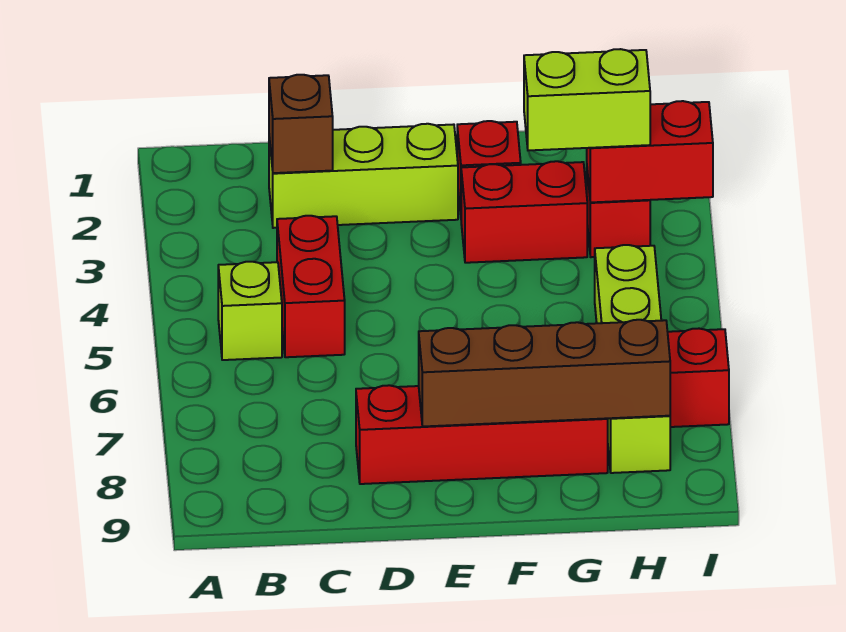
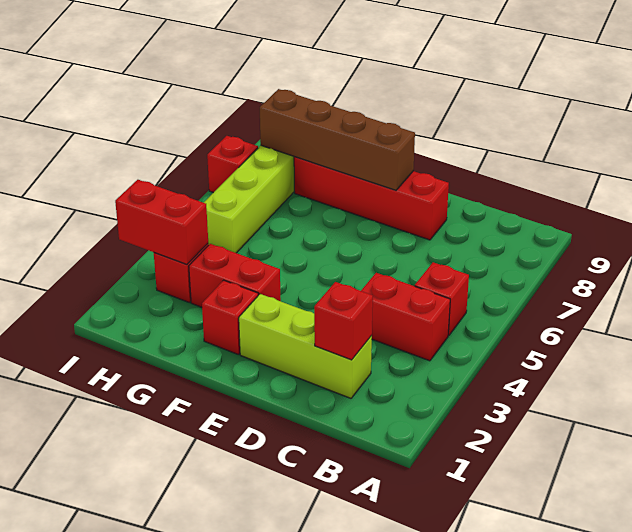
lime brick B5 level 1 -> red brick B5 level 1
brown brick C2 level 2 -> red brick C2 level 2
red brick C4:C5 level 1 -> red brick B4:C4 level 1
lime brick G3:H3 level 3 -> none

